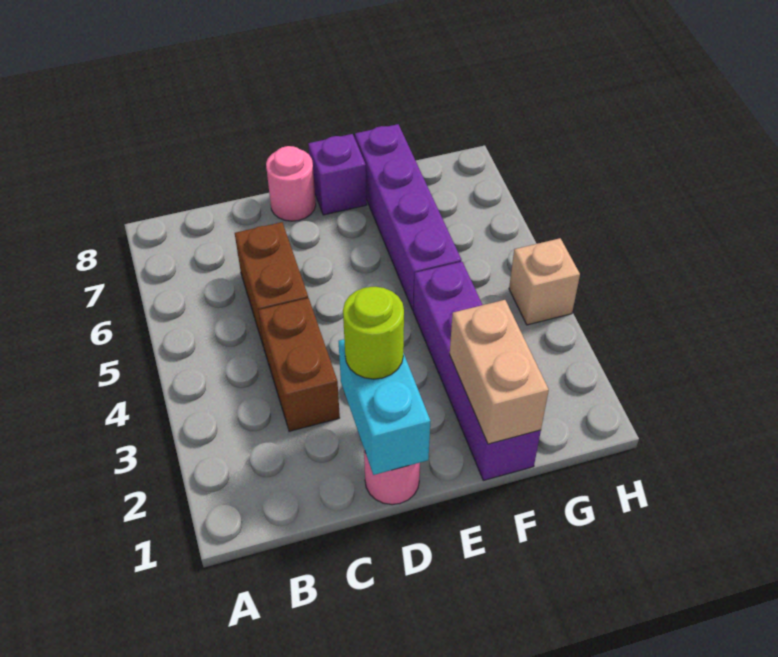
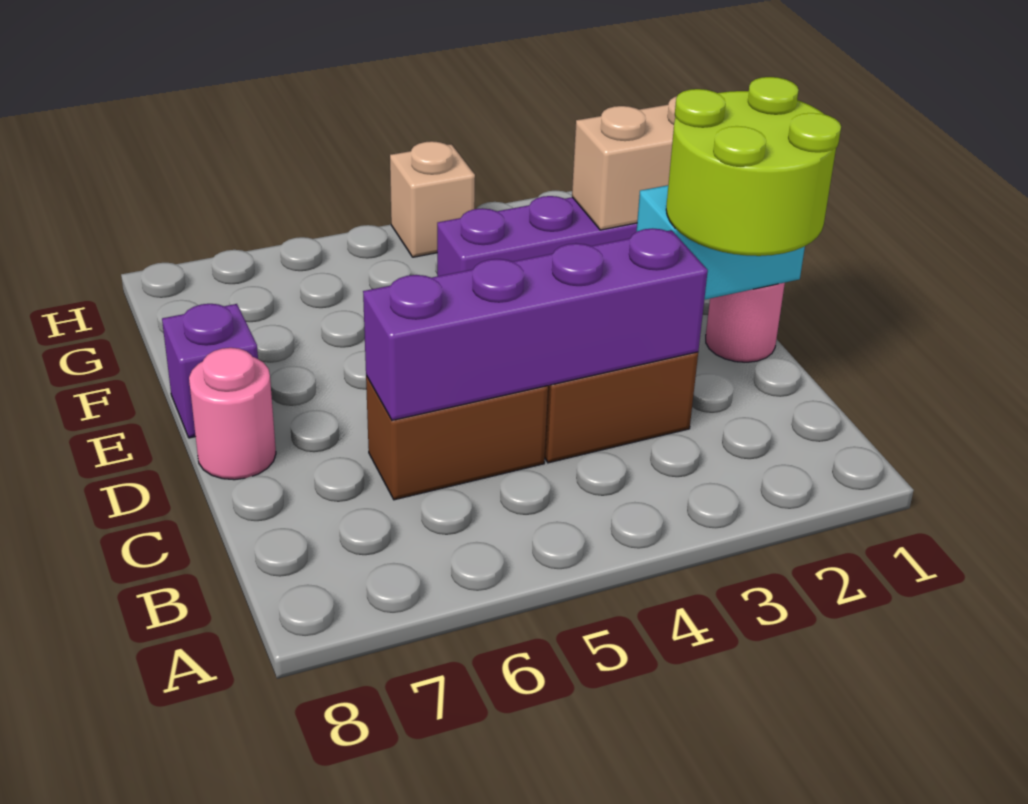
lime round brick D2 level 3 -> lime round brick C1:D2 level 3
purple brick F5:F8 level 1 -> purple brick C3:C6 level 2

